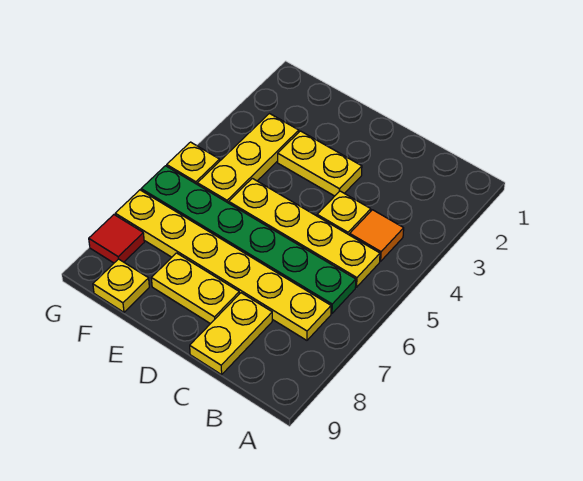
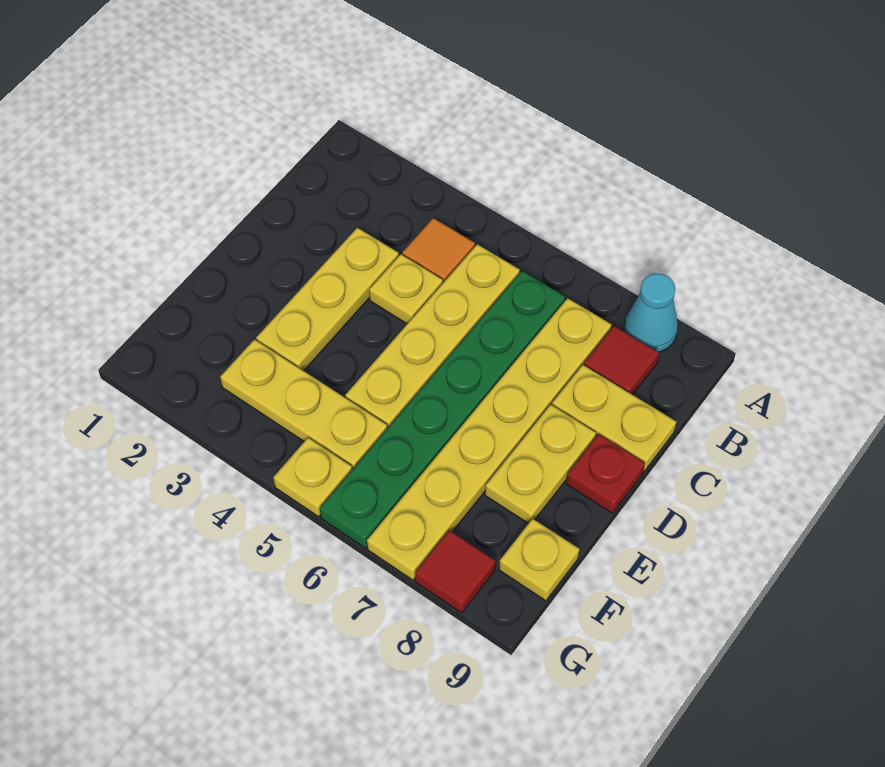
none -> cyan cone A8 level 1
none -> red tile B8 level 1
yellow plate D3:E3 level 1 -> yellow plate C3:E3 level 1
none -> red plate D9 level 1

